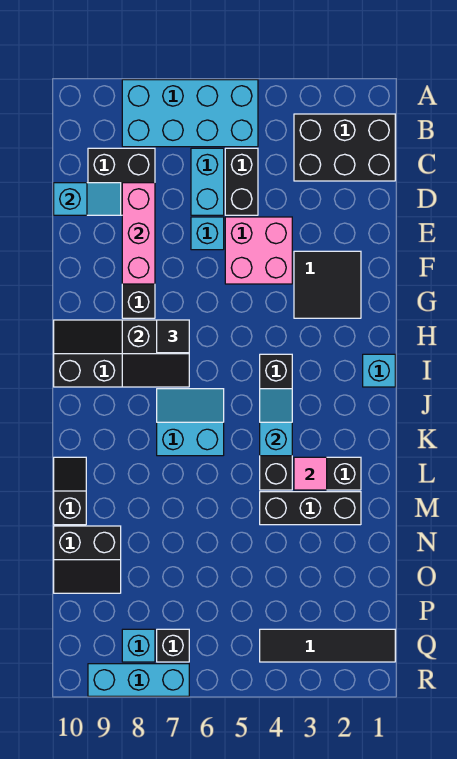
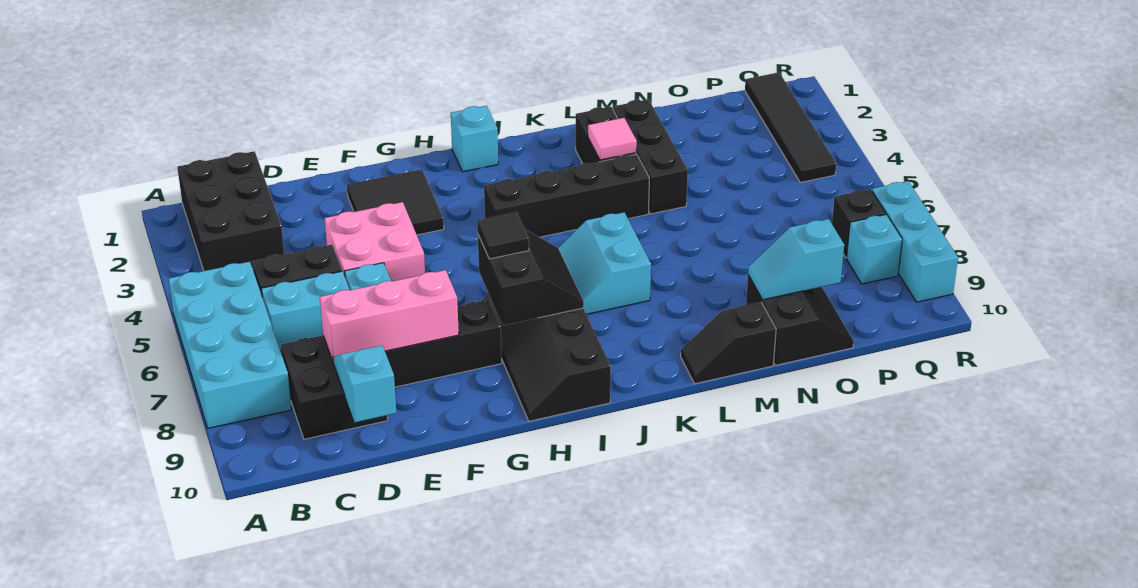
cyan slope J4:K4 level 2 top K -> cyan slope N9:O9 level 2 top O

